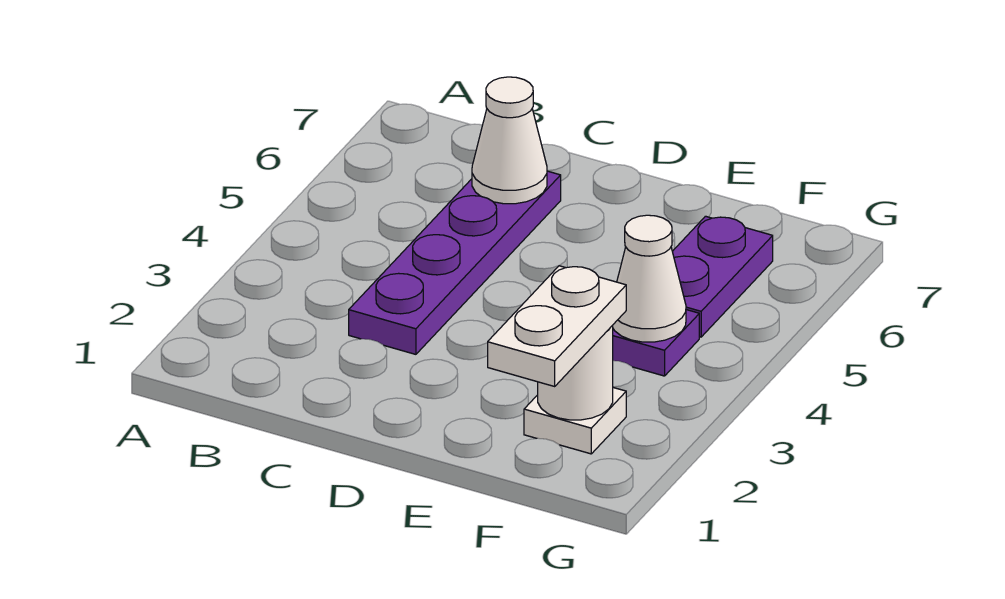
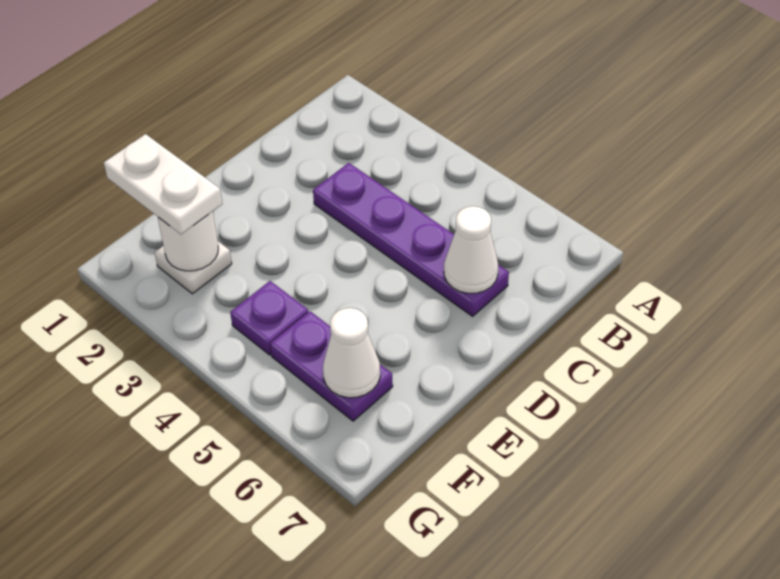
white cone F4 level 2 -> white cone F6 level 2

